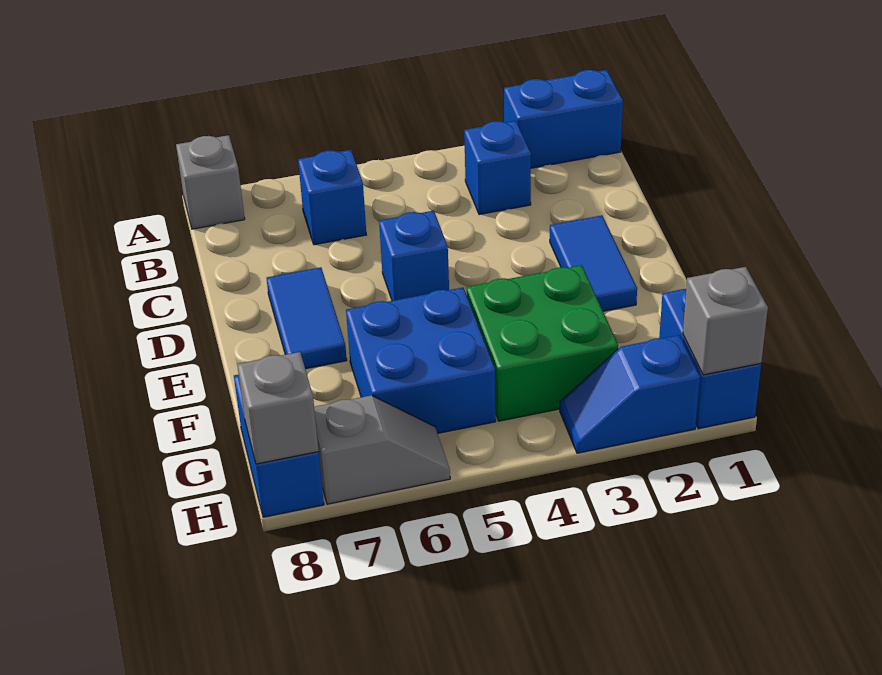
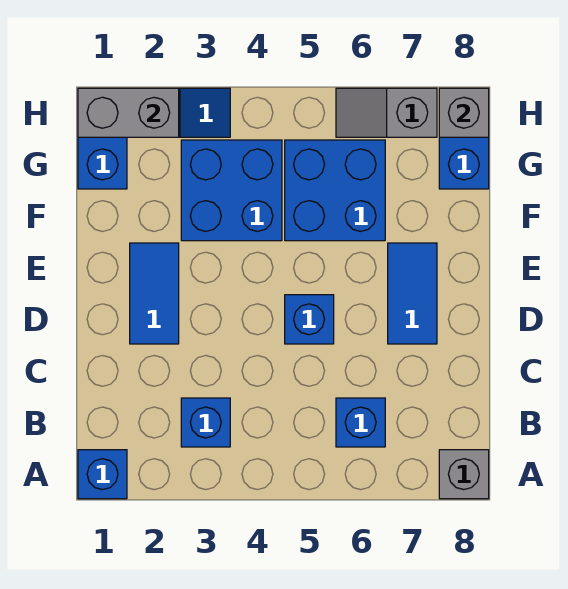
blue brick A1:A2 level 1 -> blue brick A1 level 1
green brick F3:G4 level 1 -> blue brick F3:G4 level 1
grey brick H1 level 2 -> grey brick H1:H2 level 2

